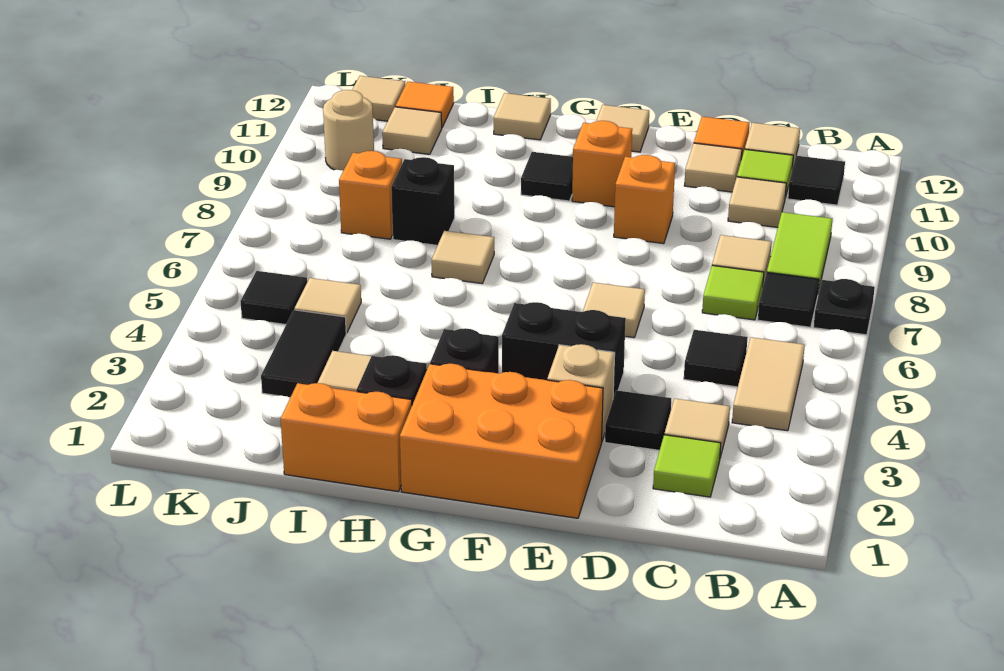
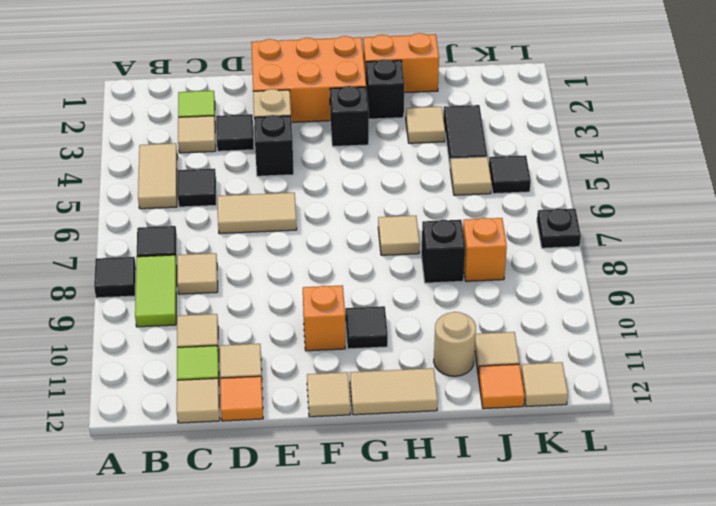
black plate A7 level 1 -> black plate L7 level 1
black tile B11 level 1 -> black tile A8 level 1
lime tile C7 level 1 -> none
black brick E4:F4 level 1 -> black brick E4 level 1
tan tile E6 level 1 -> tan tile D6:E6 level 1
orange brick E9 level 1 -> none
tan tile H12 level 1 -> tan tile G12:H12 level 1
tan round brick K10 level 1 -> tan round brick I11 level 1

